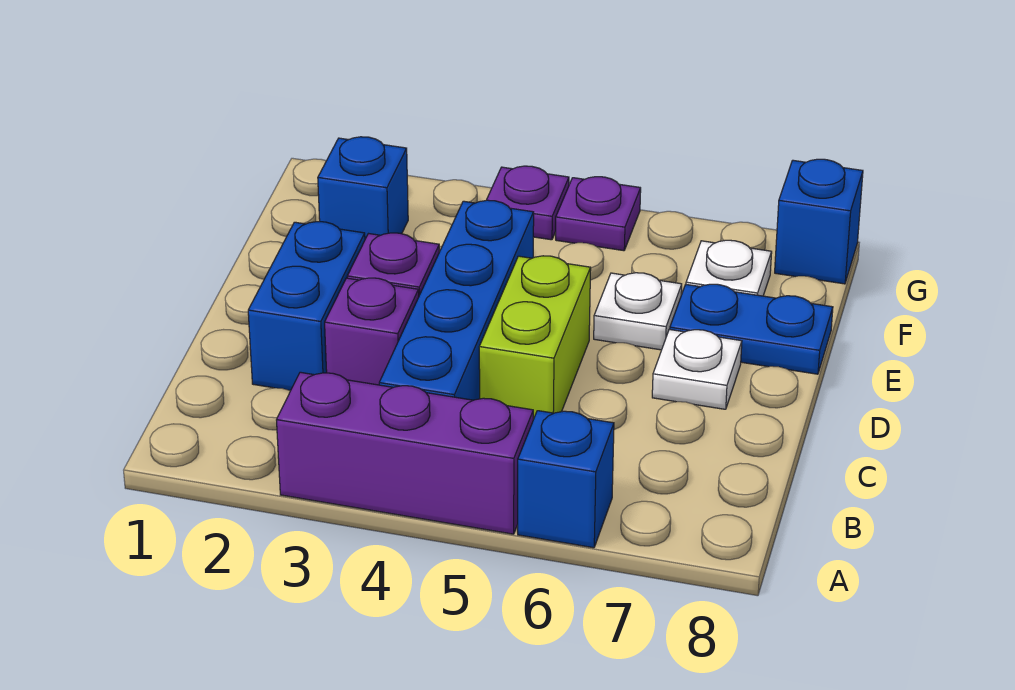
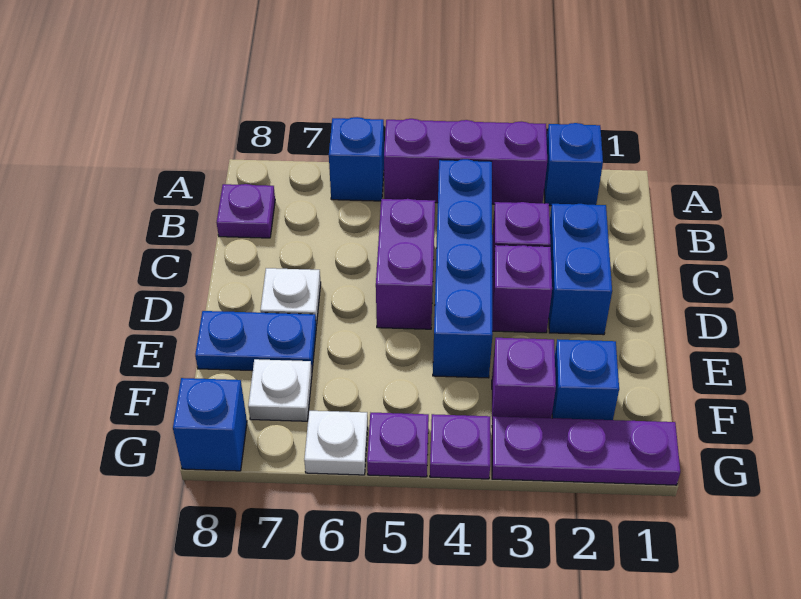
none -> blue brick A2 level 1
none -> purple plate B8 level 1
lime brick C5:D5 level 1 -> purple brick C5:D5 level 1
white plate E6 level 1 -> white plate G6 level 1
none -> purple brick F3 level 1
none -> purple plate G1:G3 level 1

